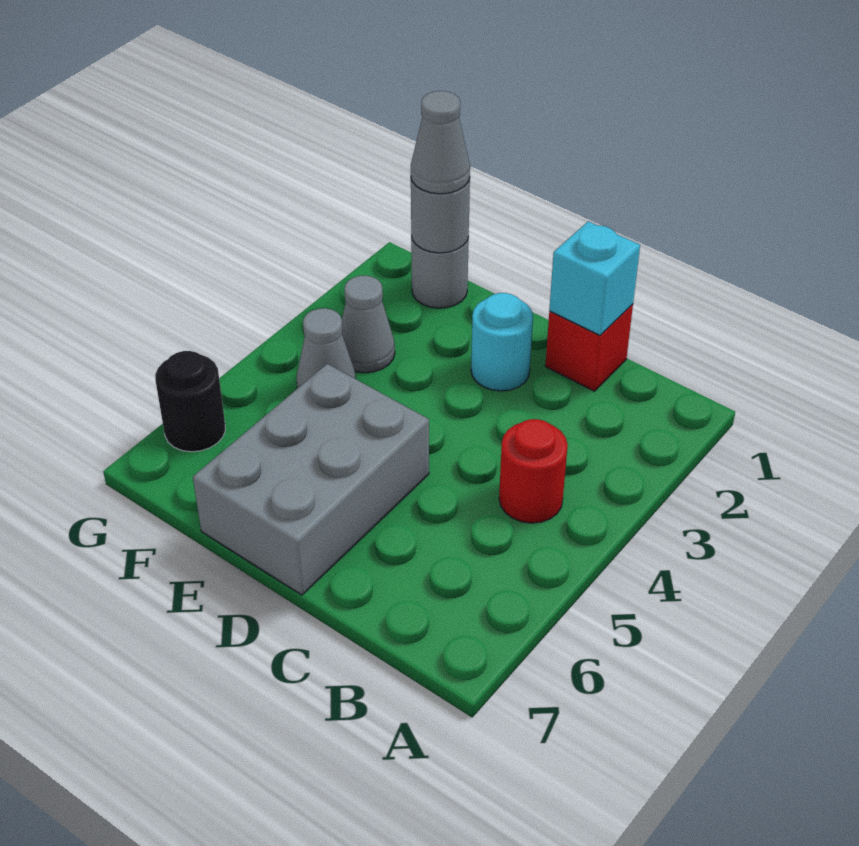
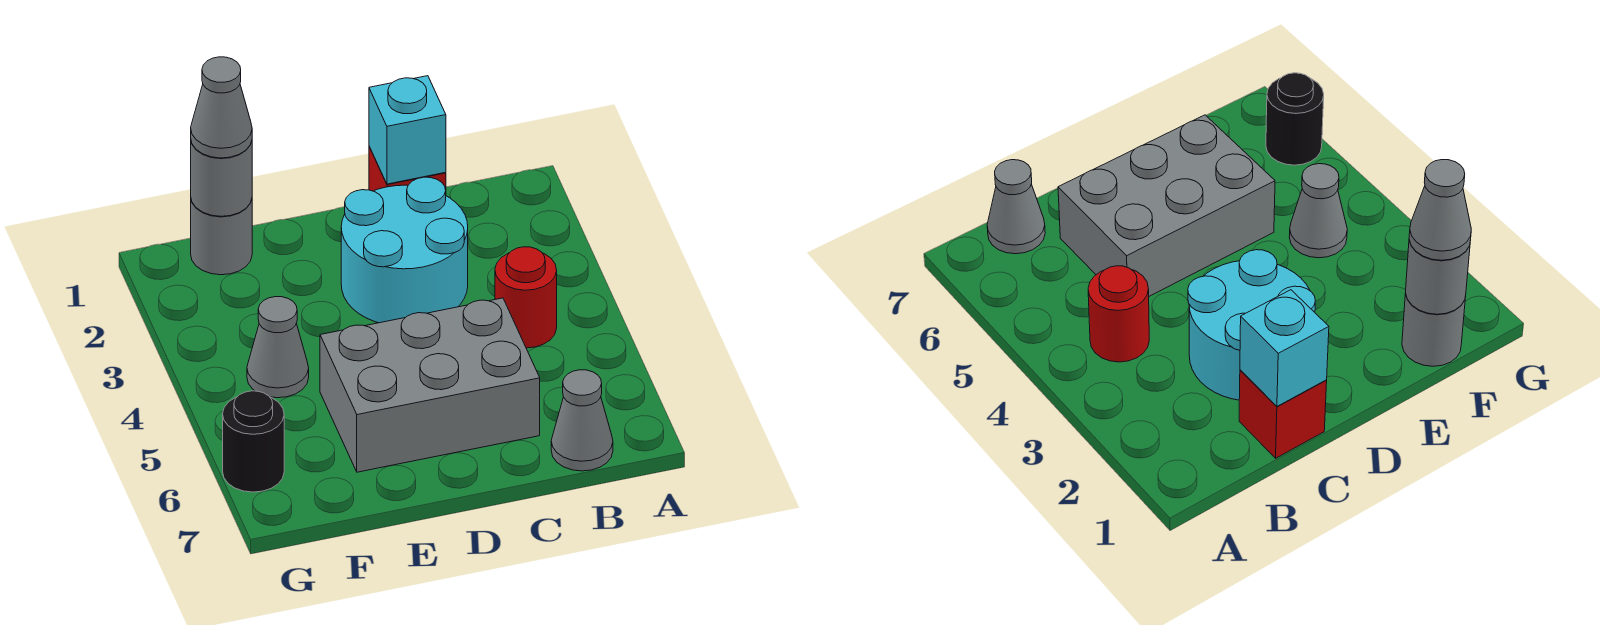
cyan round brick D2 level 1 -> cyan round brick C2:D3 level 1
grey brick D5:E7 level 1 -> grey brick C5:E6 level 1
grey cone F3 level 1 -> grey cone B7 level 1

